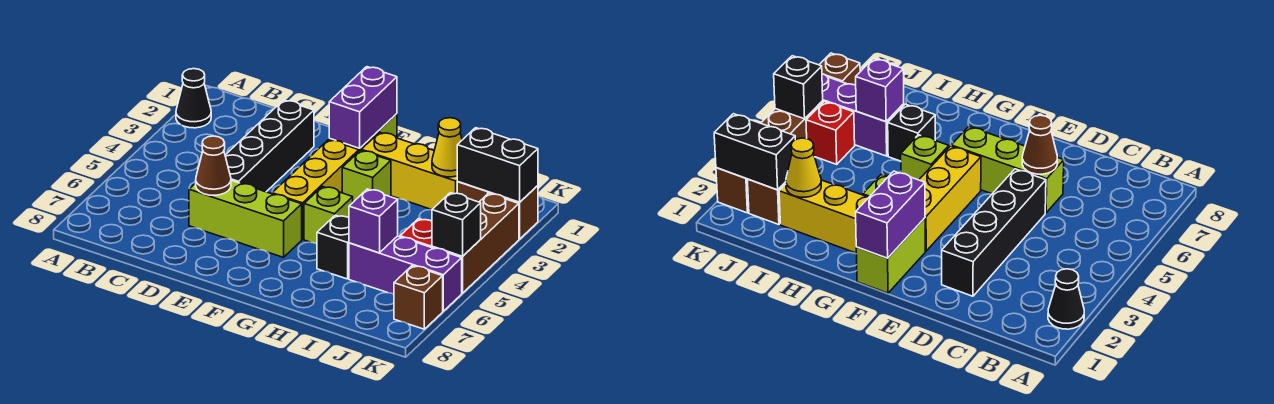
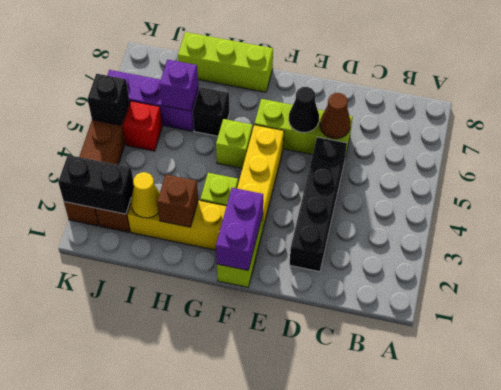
black cone A2 level 1 -> black cone E6 level 2
none -> lime brick G8:I8 level 1
brown brick K7 level 1 -> brown brick H2 level 2

